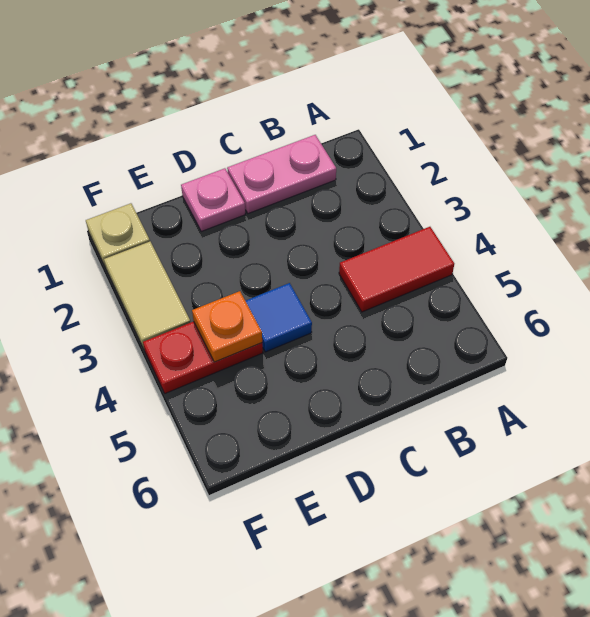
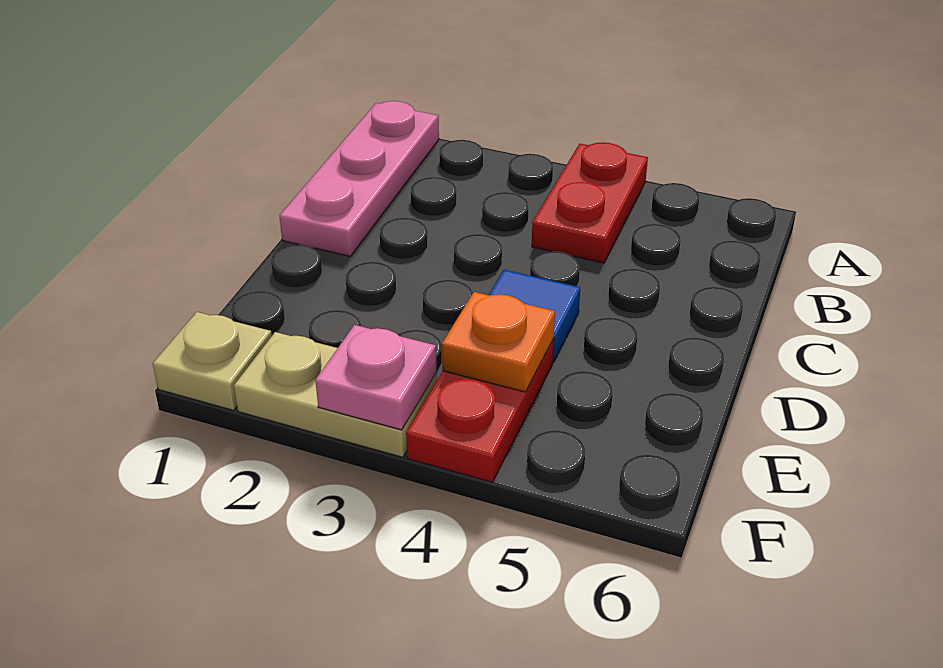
red tile A4:B4 level 1 -> red plate A4:B4 level 1
pink plate B1:C1 level 1 -> pink plate A1:C1 level 1
pink plate D1 level 1 -> pink plate F3 level 2
tan tile F2:F3 level 1 -> tan plate F2:F3 level 1

